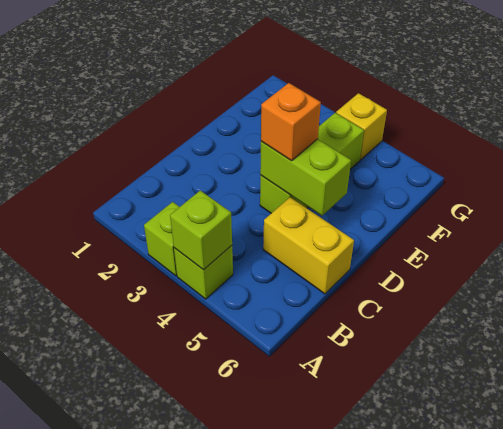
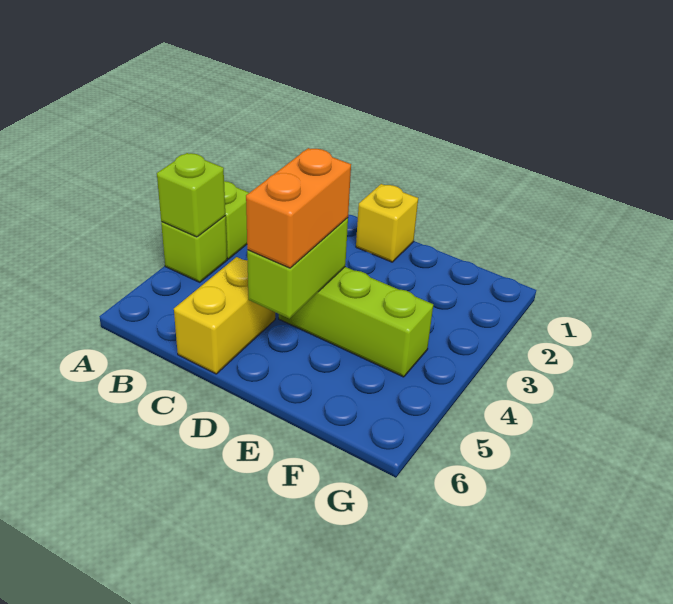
orange brick D4 level 3 -> orange brick D4:D5 level 3
yellow brick G4 level 1 -> yellow brick D1 level 1

